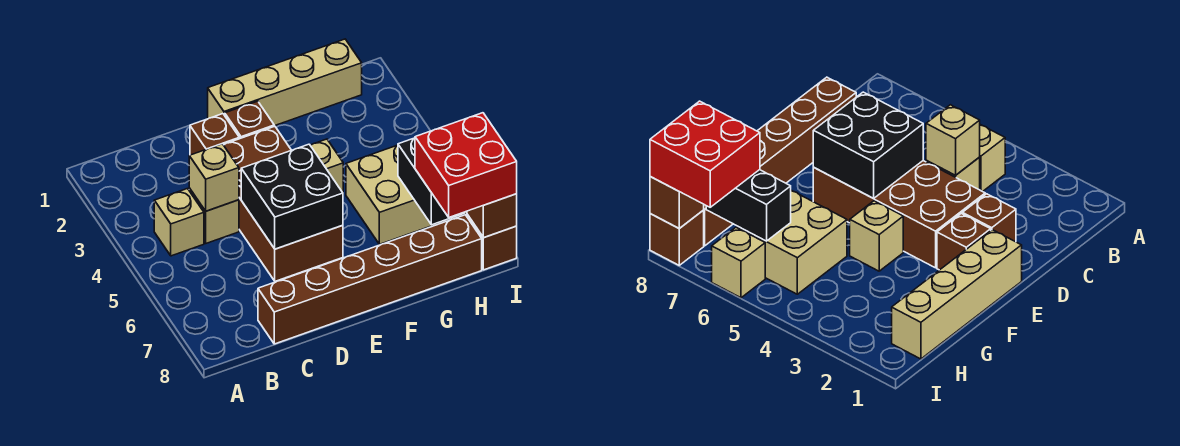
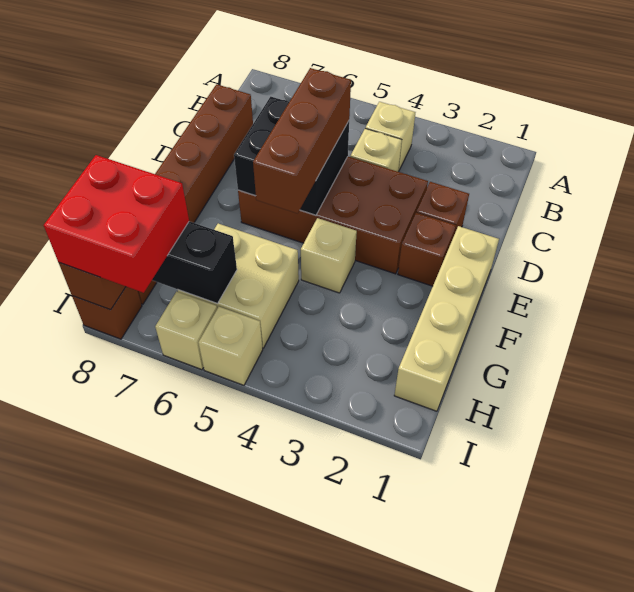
tan brick C4 level 2 -> tan brick I5 level 1
none -> brown brick D5:F5 level 3

